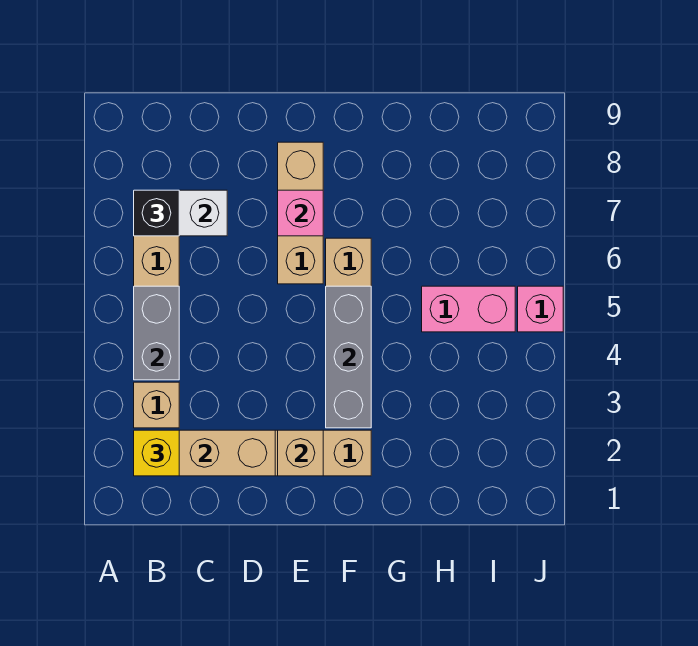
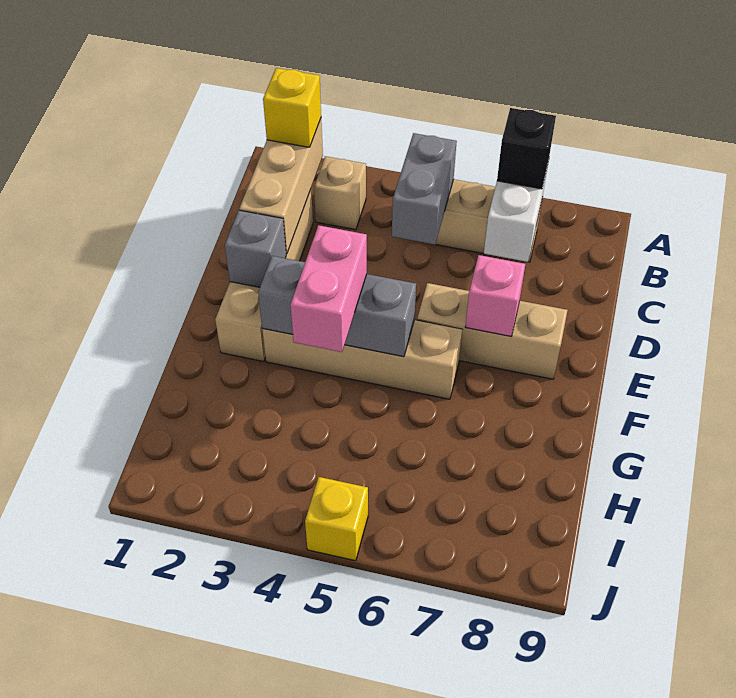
grey brick B4:B5 level 2 -> grey brick B5:C5 level 2
tan brick E2 level 2 -> grey brick E2 level 2
pink brick H5:I5 level 1 -> pink brick F4:G4 level 3
pink brick J5 level 1 -> yellow brick J5 level 1

